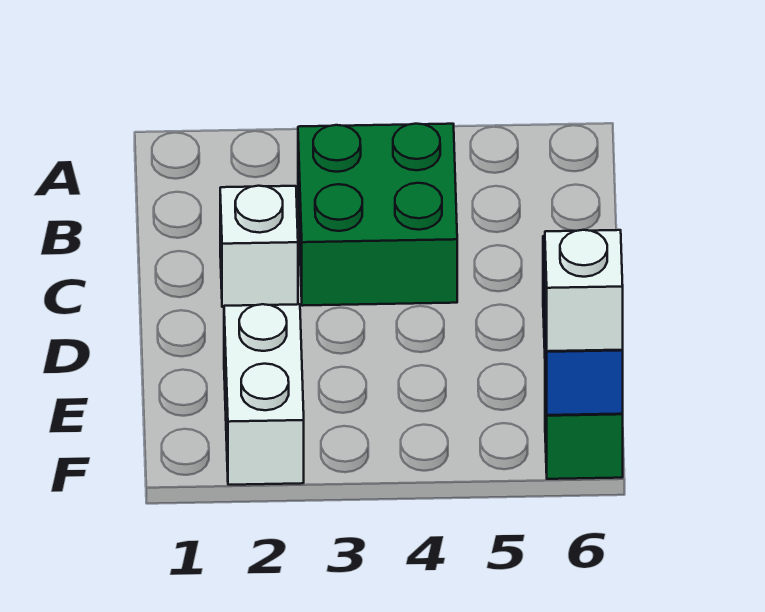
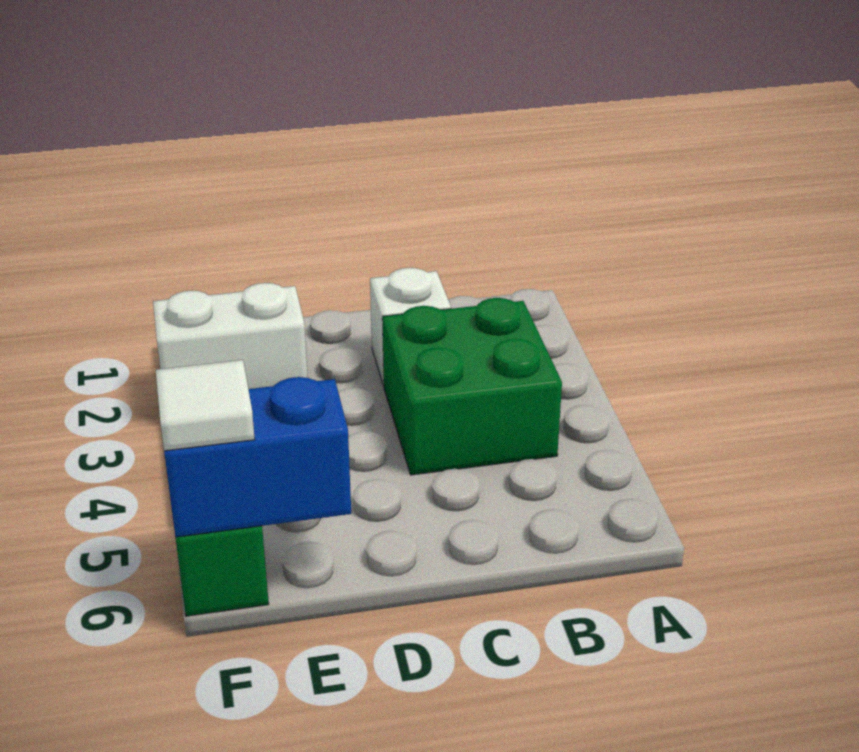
white brick F6 level 3 -> white tile F6 level 3

